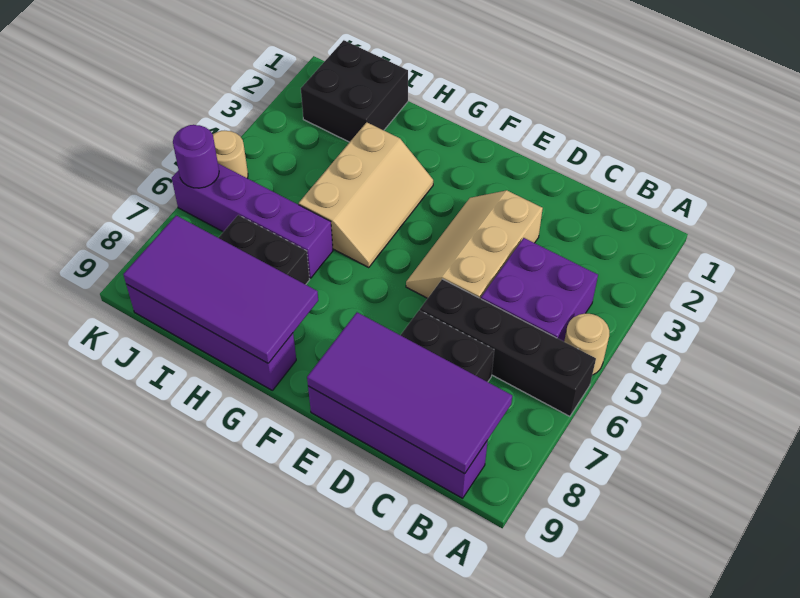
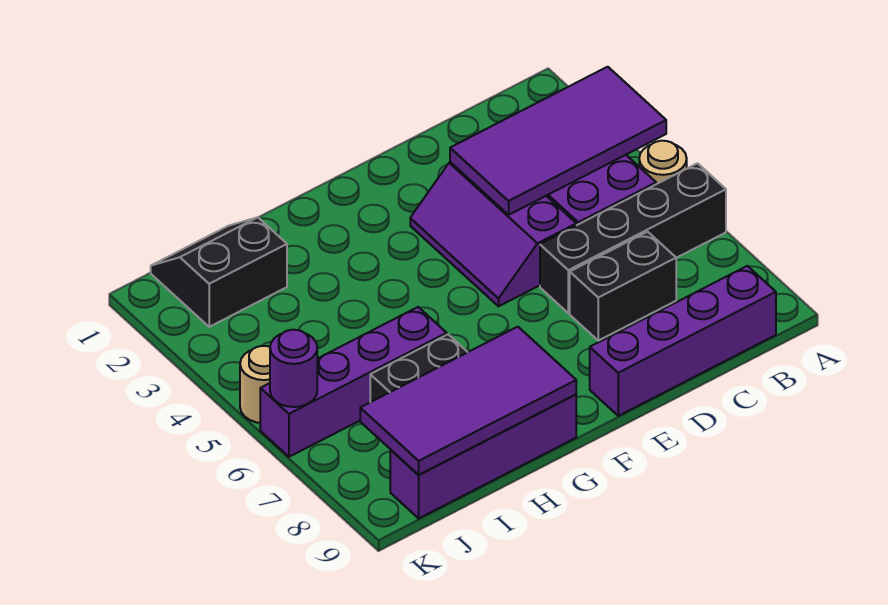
purple tile B8:E9 level 2 -> purple tile A3:D4 level 2
tan slope D3:E5 level 1 top D -> purple slope D3:E5 level 1 top D
tan slope G3:H5 level 1 top H -> none
black brick I1:J2 level 1 -> black slope I1:J2 level 1 top 2

